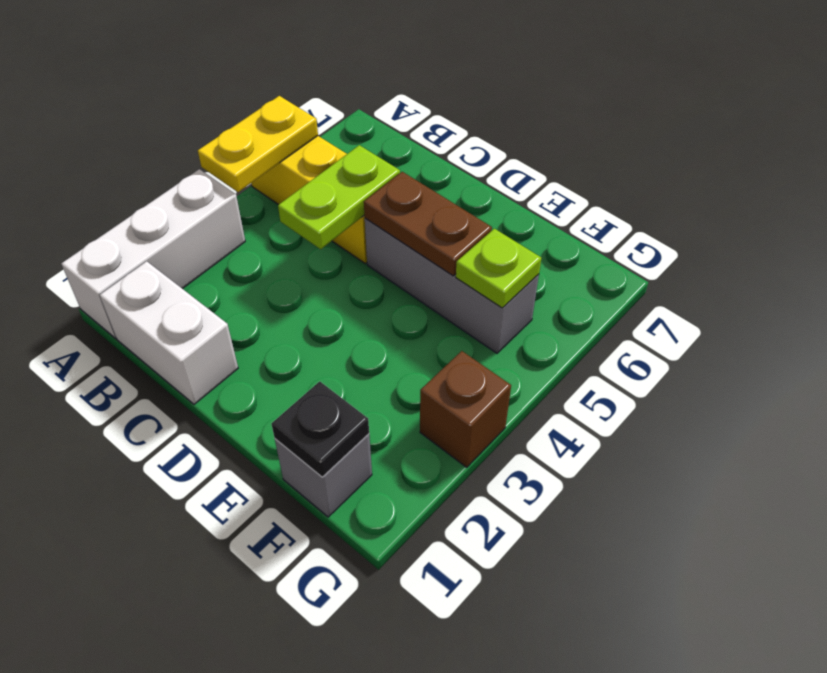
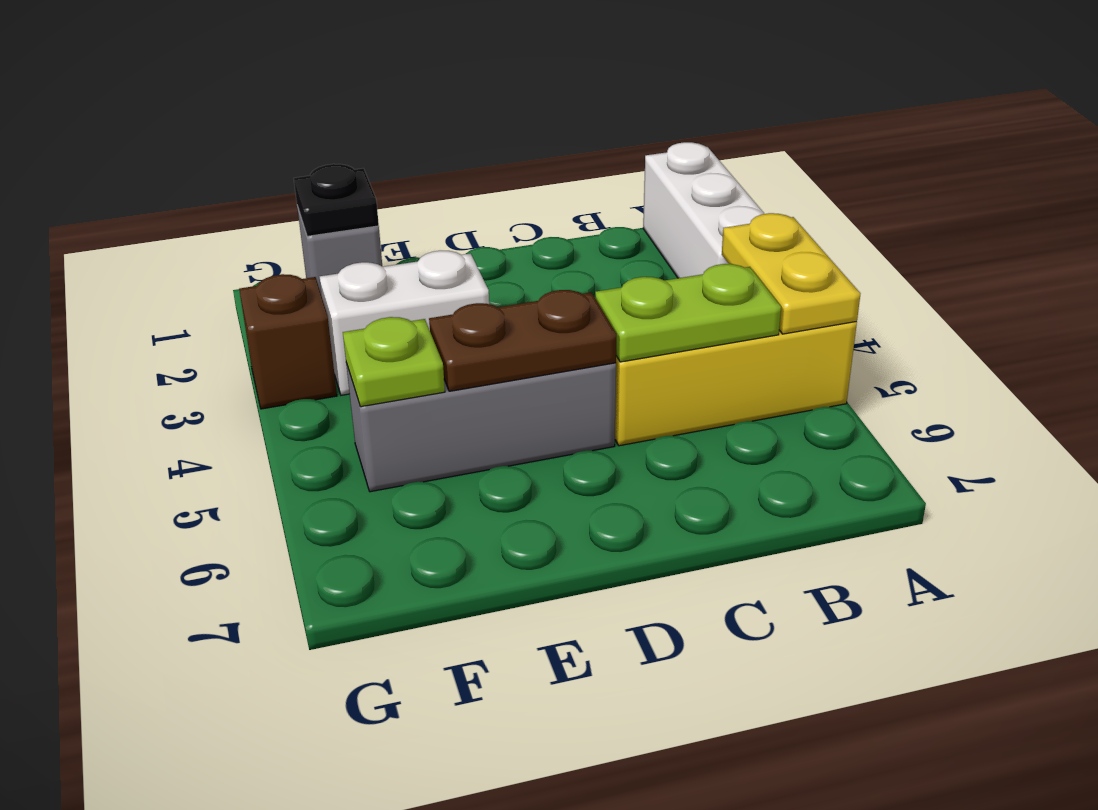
white brick B1:C1 level 1 -> white brick E3:F3 level 1
lime plate C4:C5 level 2 -> lime plate B5:C5 level 2

